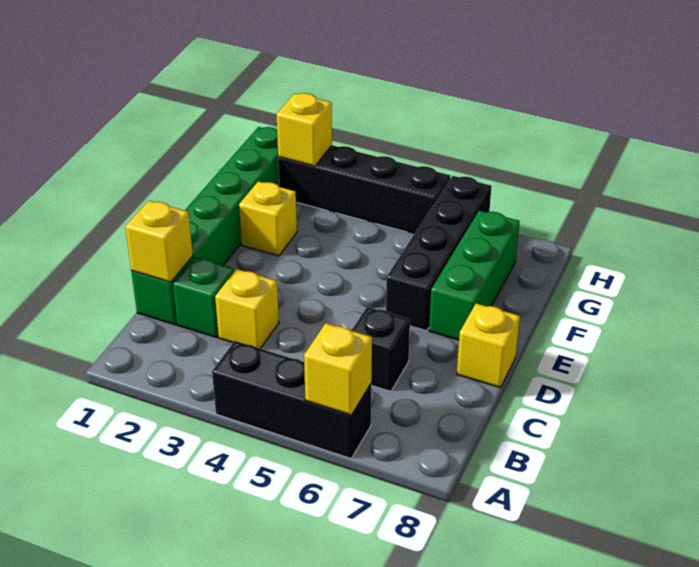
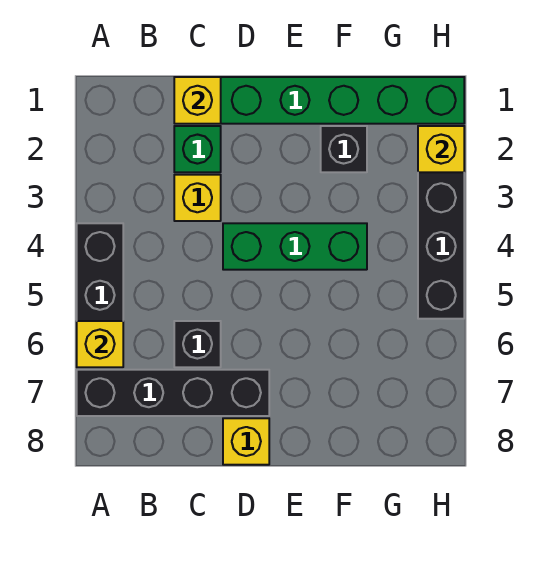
black brick E6:H6 level 1 -> black brick A7:D7 level 1
green brick E7:G7 level 1 -> green brick D4:F4 level 1
yellow brick F2 level 1 -> black brick F2 level 1

